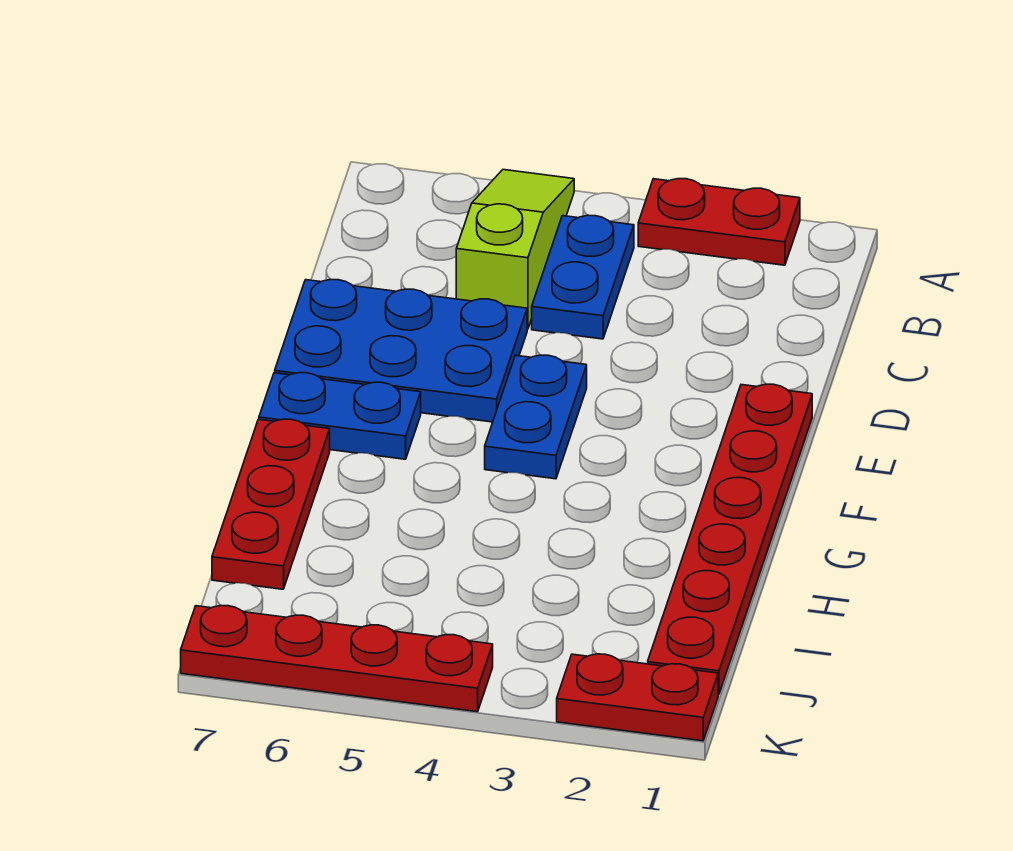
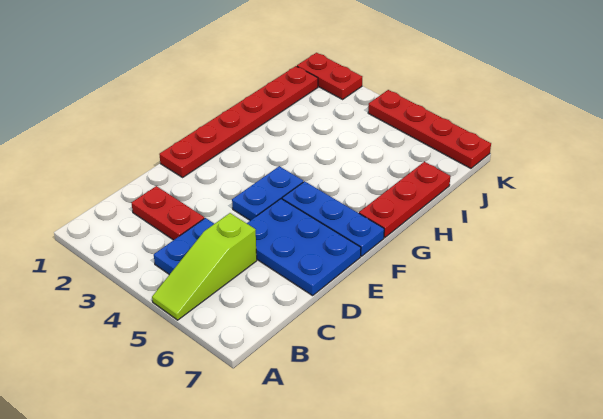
red plate A2:A3 level 1 -> red plate C2:C3 level 1
blue plate F6:F7 level 1 -> blue plate F5:F7 level 1

